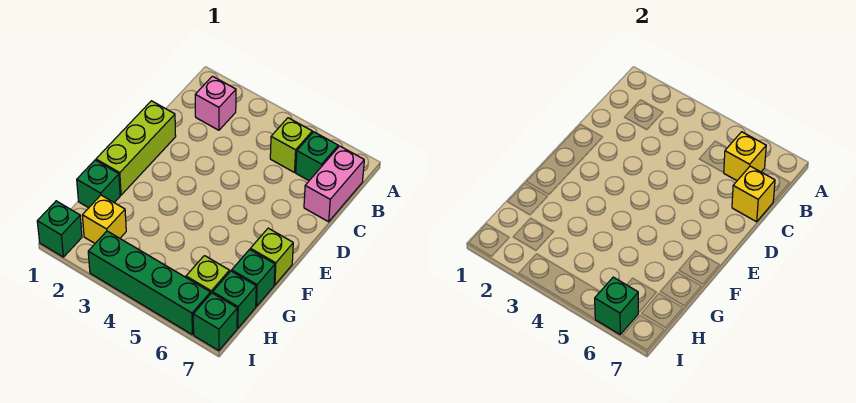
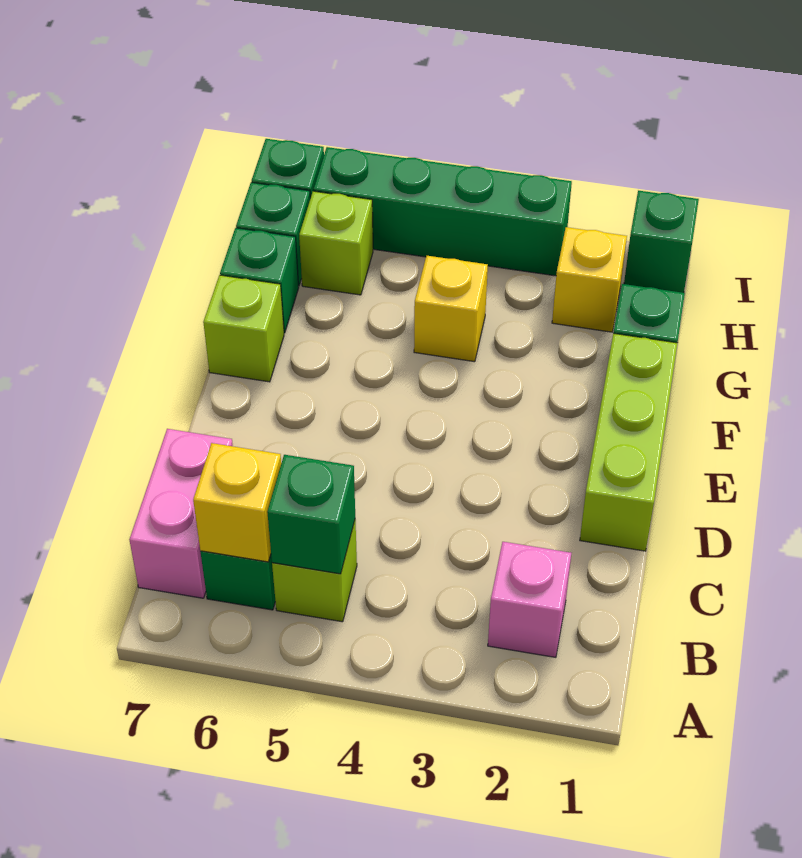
yellow brick C7 level 2 -> yellow brick G4 level 1
green brick I6 level 2 -> green brick B5 level 2

